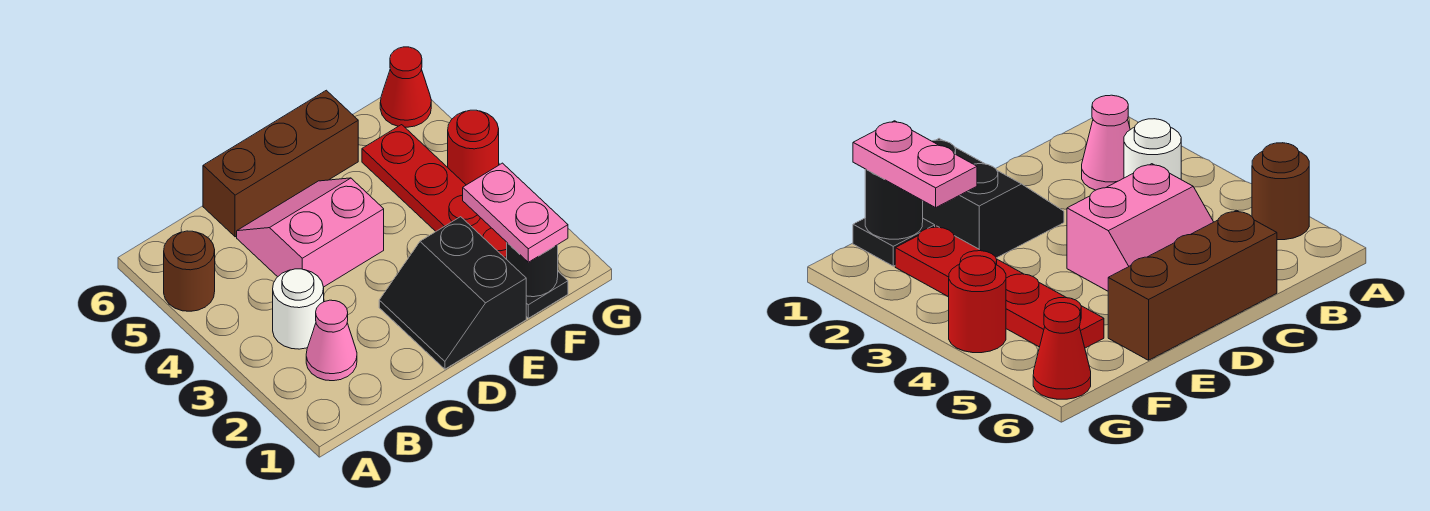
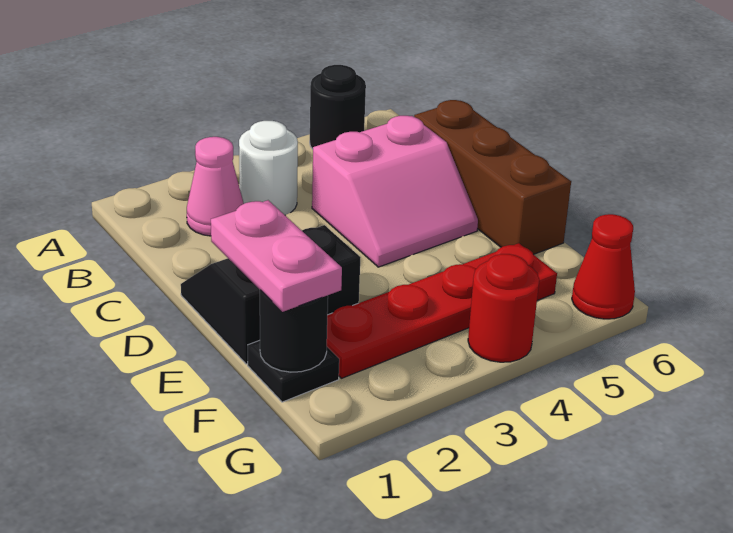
brown round brick A5 level 1 -> black round brick A5 level 1
pink slope C4:D5 level 1 top 4 -> pink slope C4:D5 level 1 top C
pink plate F1:F2 level 3 -> pink plate E1:F1 level 3

